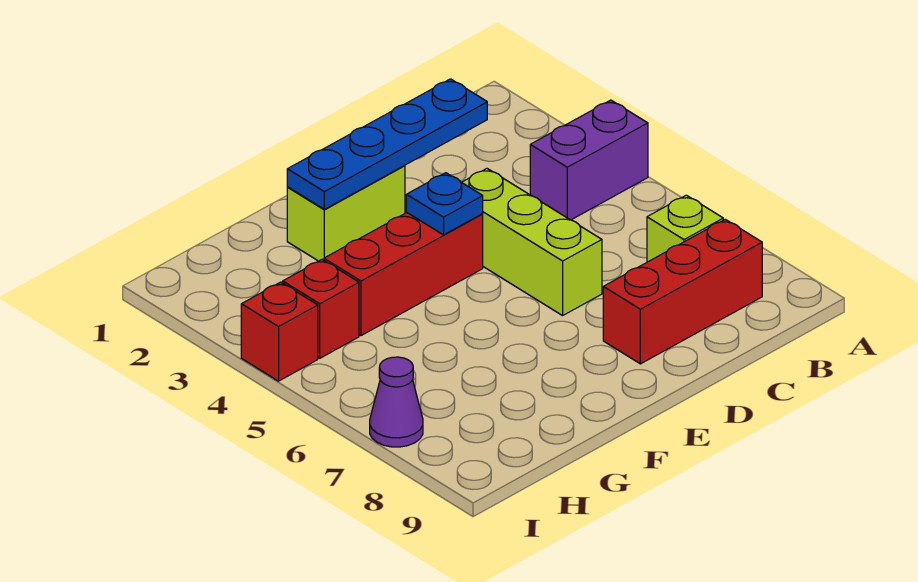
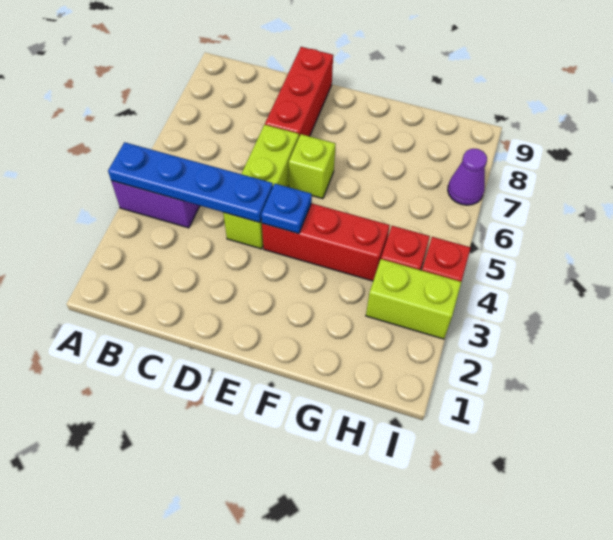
lime brick B7 level 1 -> lime brick E6 level 1
red brick B8:D8 level 1 -> red brick D7:D9 level 1
blue plate C2:F2 level 2 -> blue plate A4:D4 level 2
lime brick E2:F2 level 1 -> lime brick H3:I3 level 1

